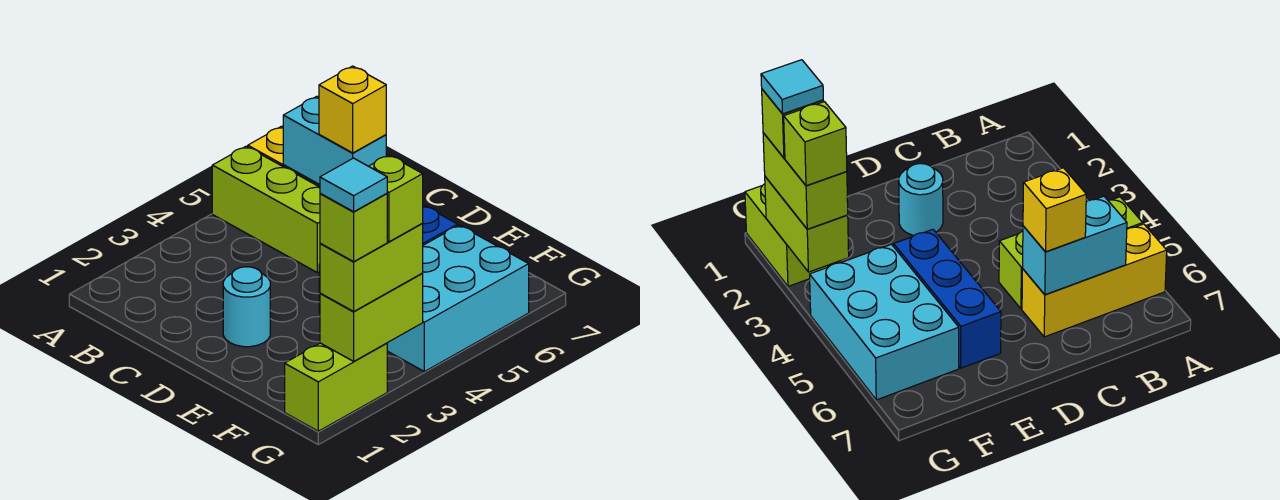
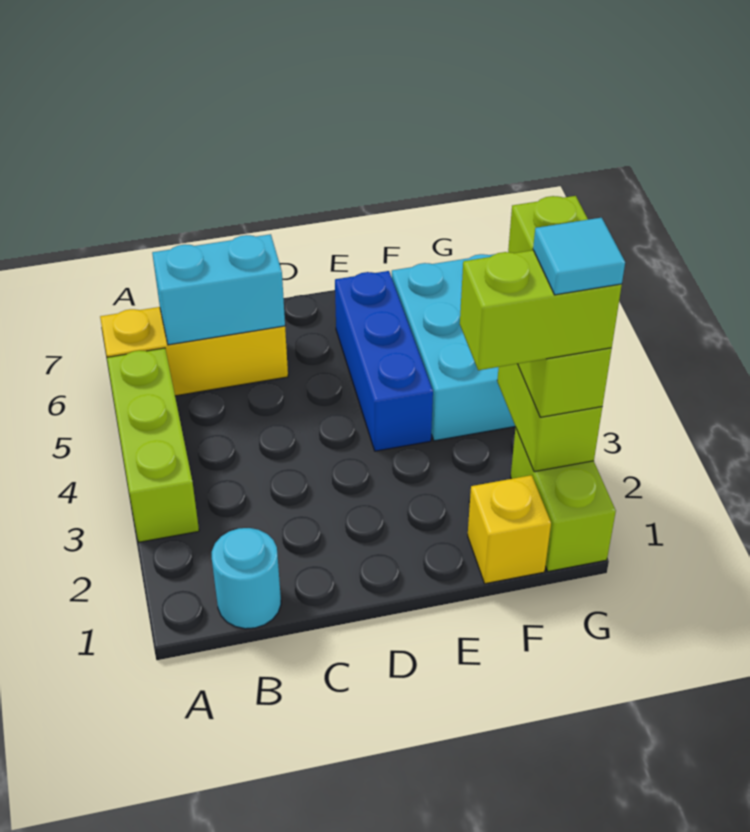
lime brick A5:C5 level 1 -> lime brick A3:A5 level 1
yellow brick C6 level 3 -> yellow brick F1 level 1
cyan round brick D2 level 1 -> cyan round brick B1 level 1
lime brick G2 level 4 -> lime brick F2:G2 level 4

